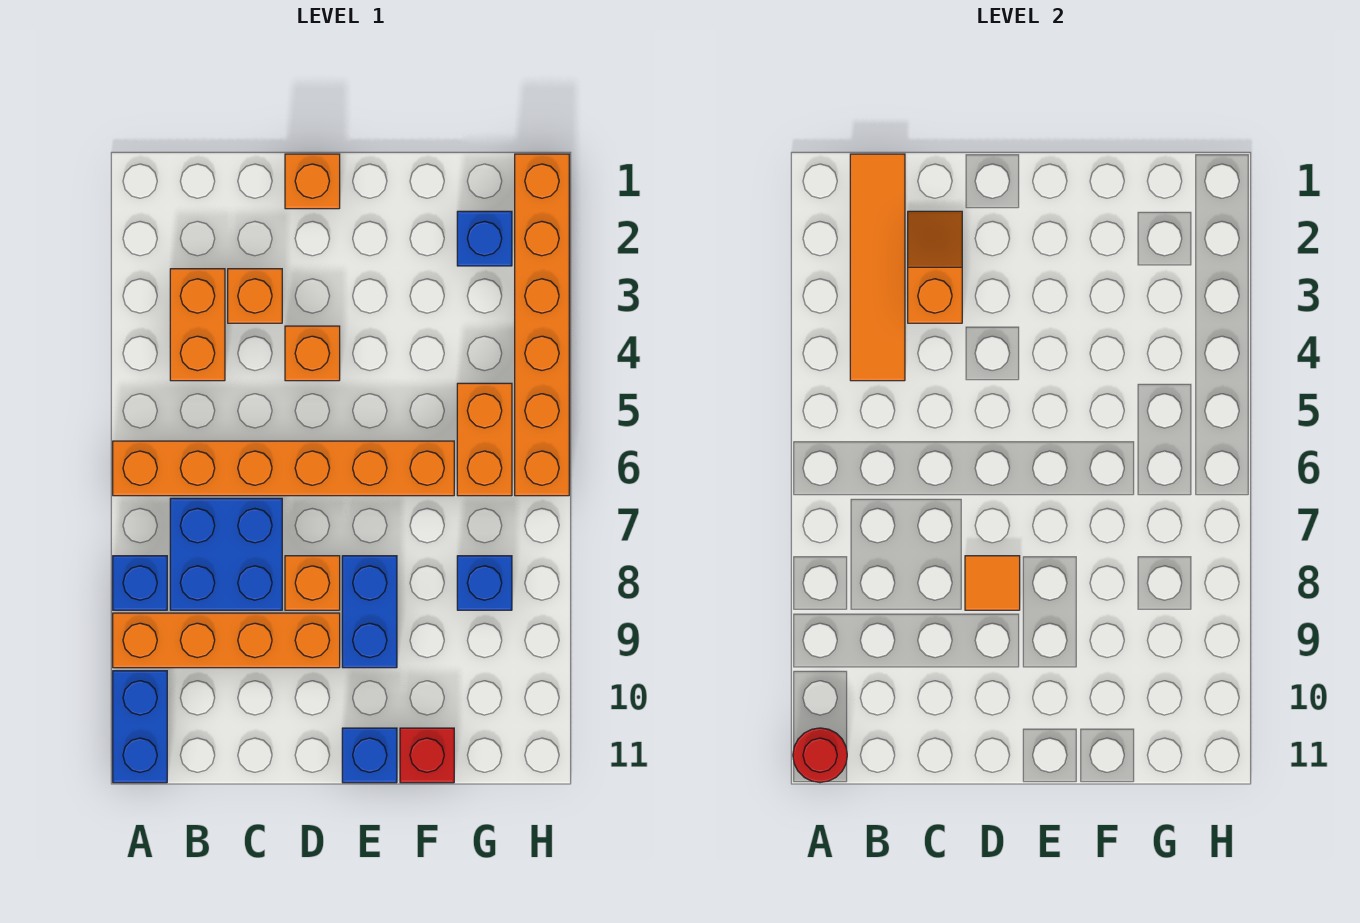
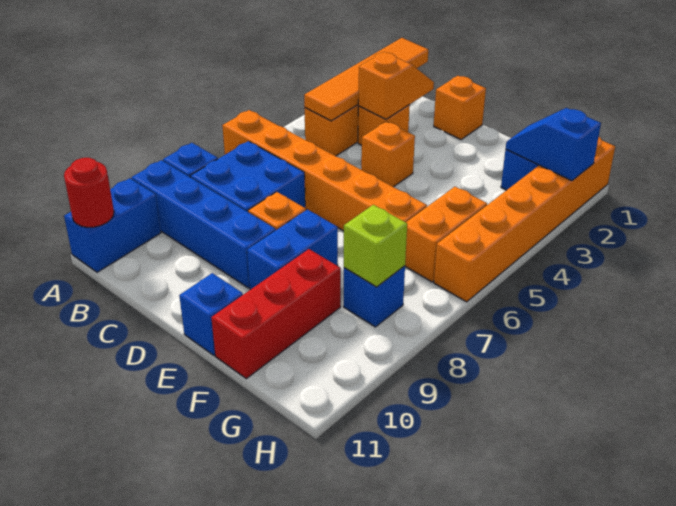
orange brick A9:D9 level 1 -> blue brick A9:D9 level 1
orange tile D8 level 2 -> none
red brick F11 level 1 -> red brick F9:F11 level 1
none -> blue slope G2:H2 level 2 top H
none -> lime brick G8 level 2

